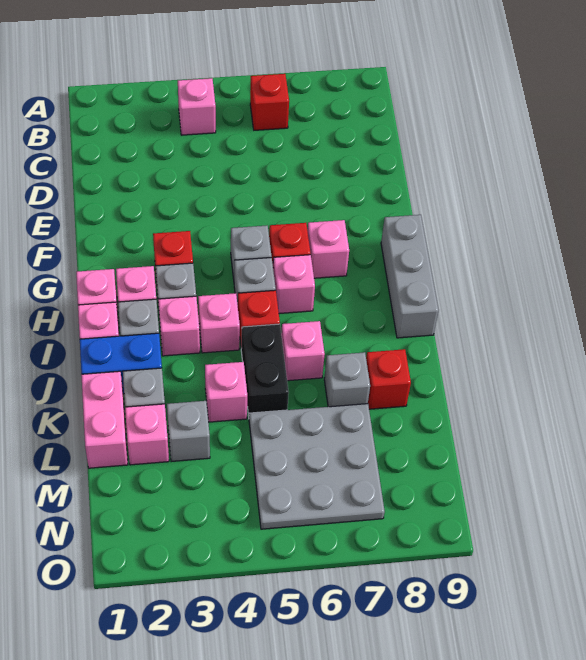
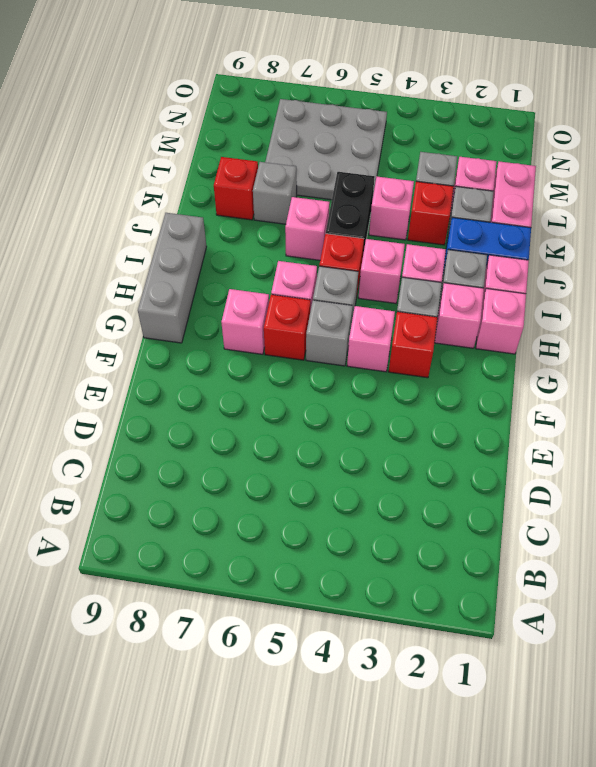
pink brick B4 level 1 -> pink brick G4 level 1
red brick B6 level 1 -> red brick K3 level 1

